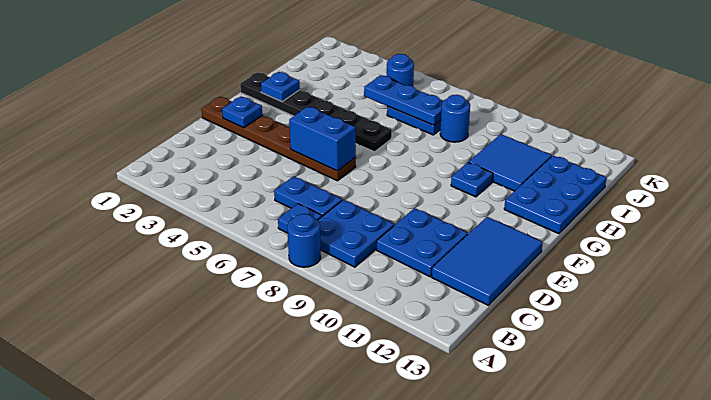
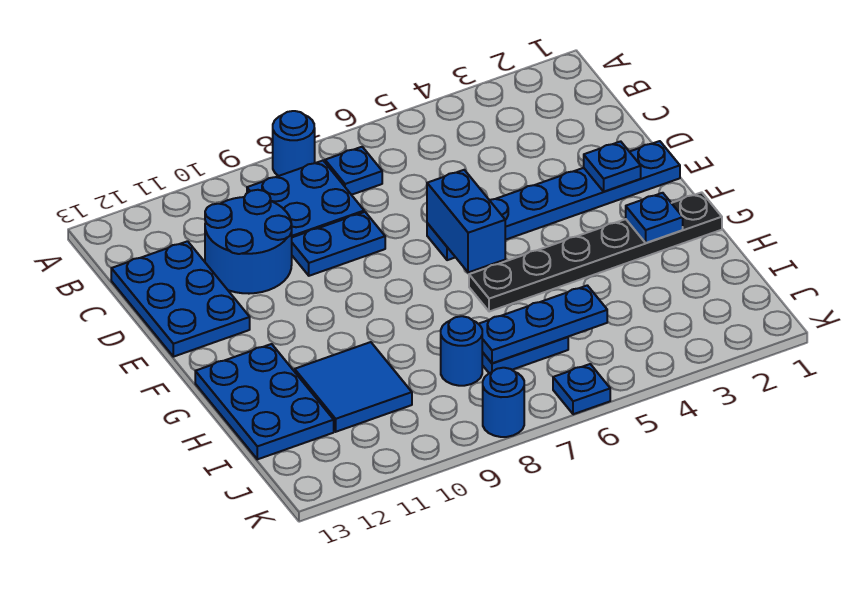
blue plate C6:C7 level 1 -> blue plate D8:D9 level 1
blue plate C10:D11 level 1 -> blue round brick C10:D11 level 1
blue tile C12:E13 level 1 -> blue plate C12:E13 level 1
brown plate E1:E6 level 1 -> blue plate E1:E6 level 1
blue brick E5:E6 level 2 -> blue brick E6:F6 level 2
blue plate G10 level 1 -> blue plate K6 level 1
blue round brick J5 level 1 -> blue round brick K8 level 1

